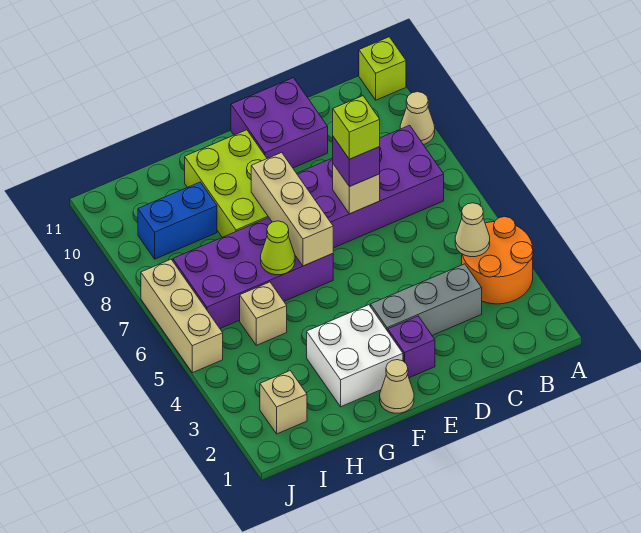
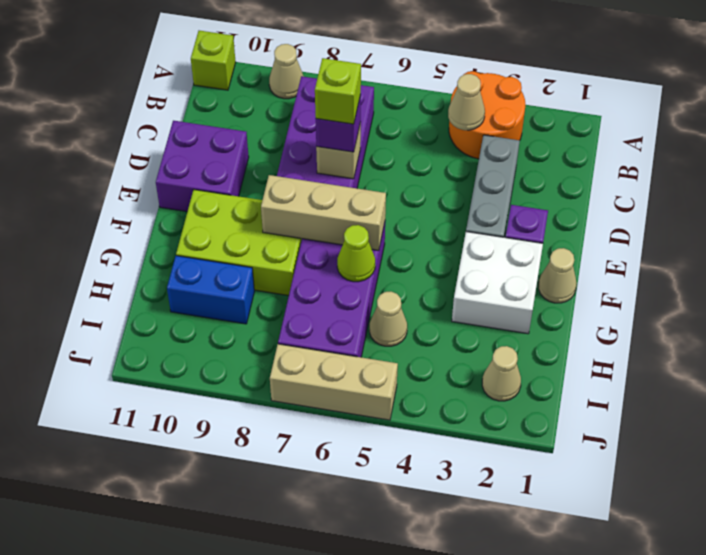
tan brick H5 level 1 -> tan cone H5 level 1
blue brick H9:I9 level 1 -> blue brick H9:H10 level 1
tan brick I2 level 1 -> tan cone I2 level 1

